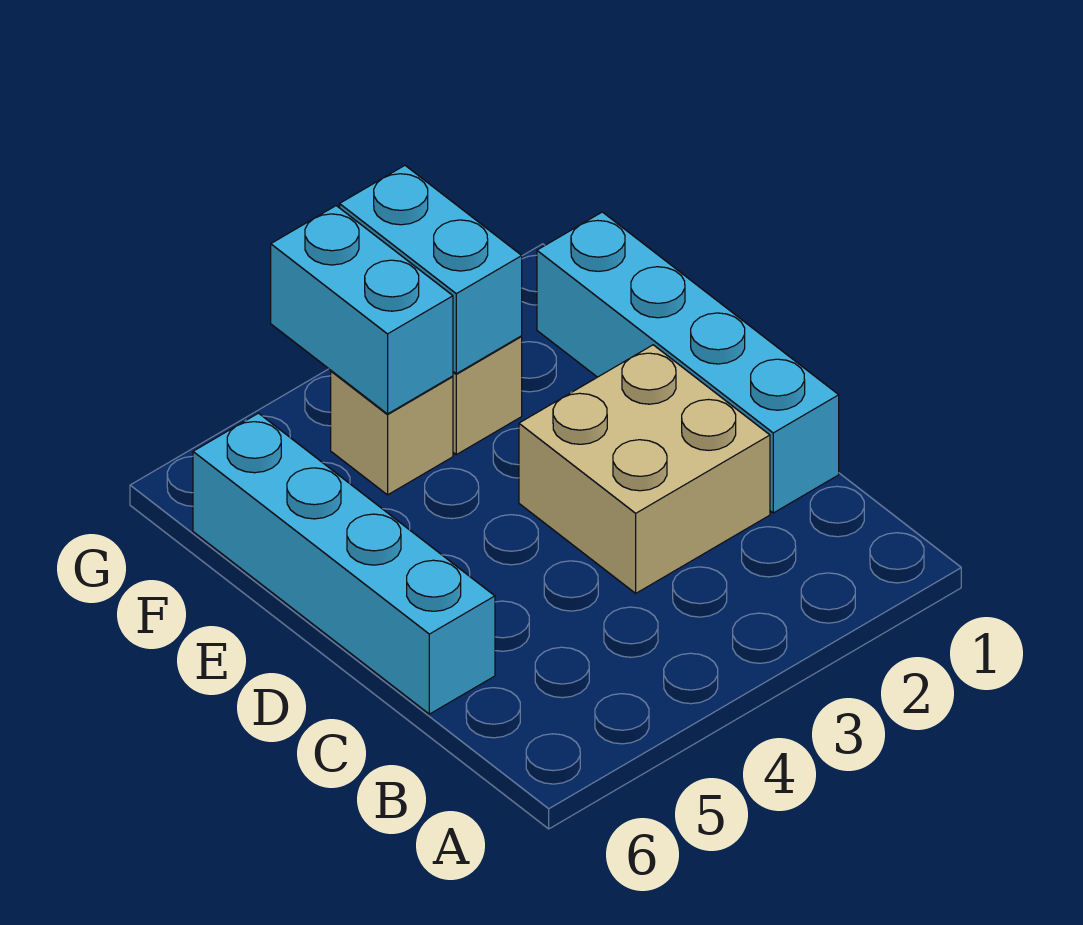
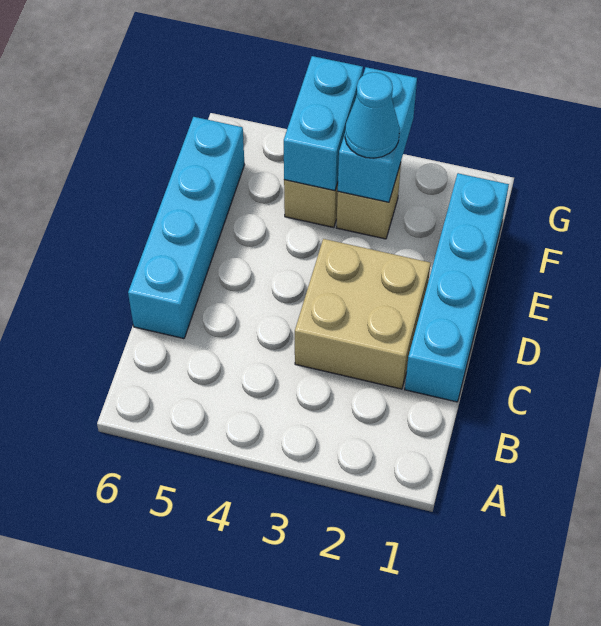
none -> cyan cone F3 level 3

